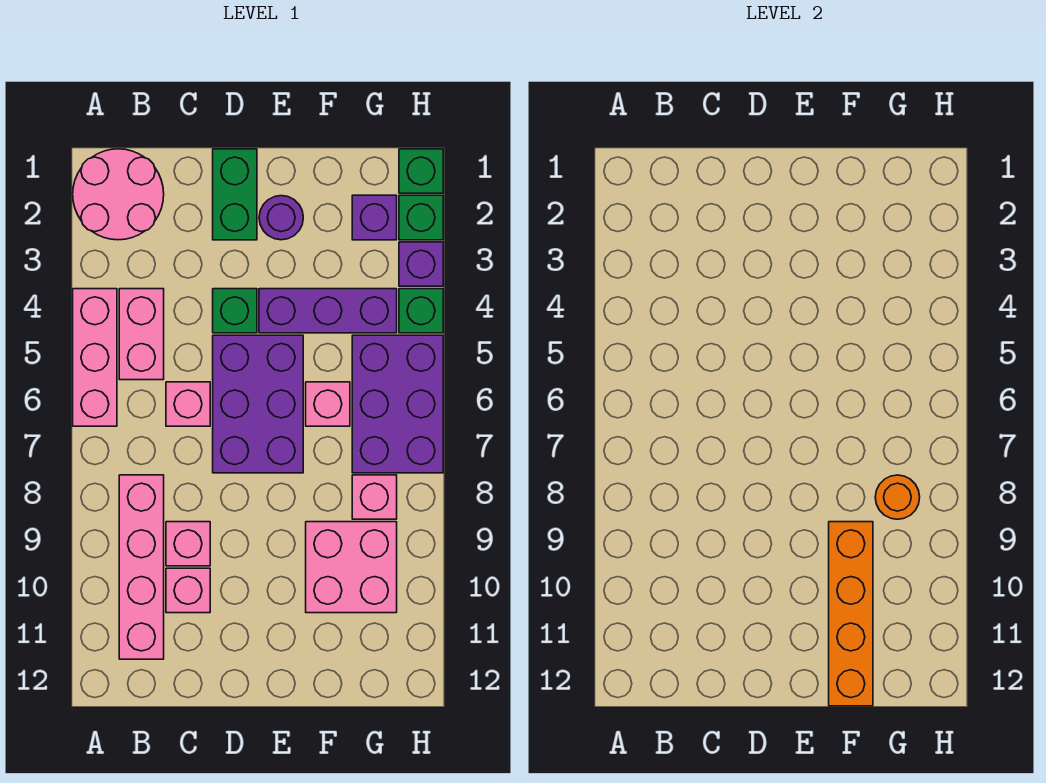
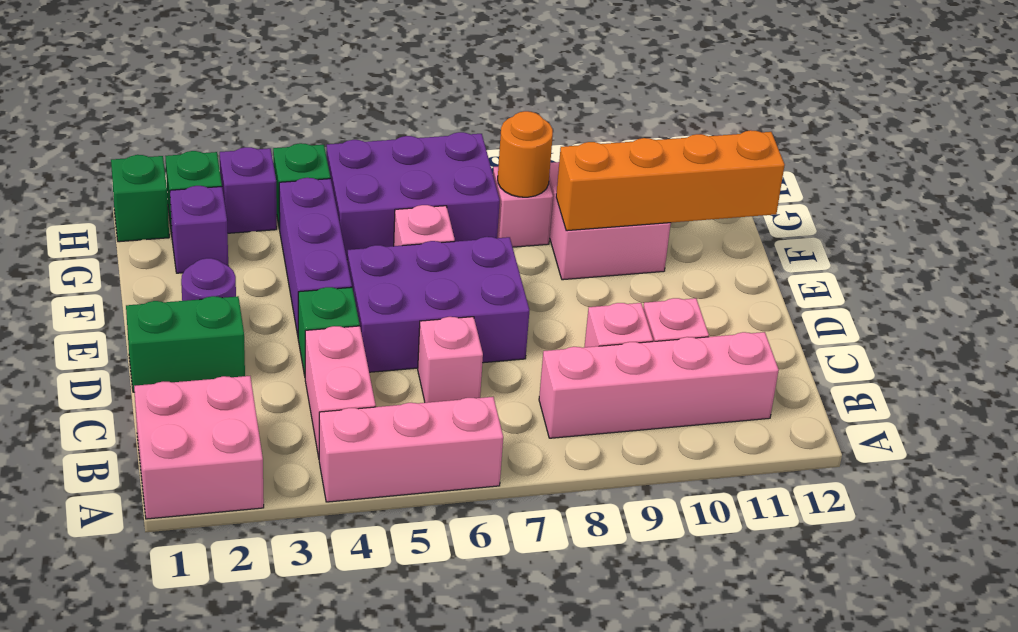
pink round brick A1:B2 level 1 -> pink brick A1:B2 level 1
pink brick B4:B5 level 1 -> pink brick B4:C4 level 1

